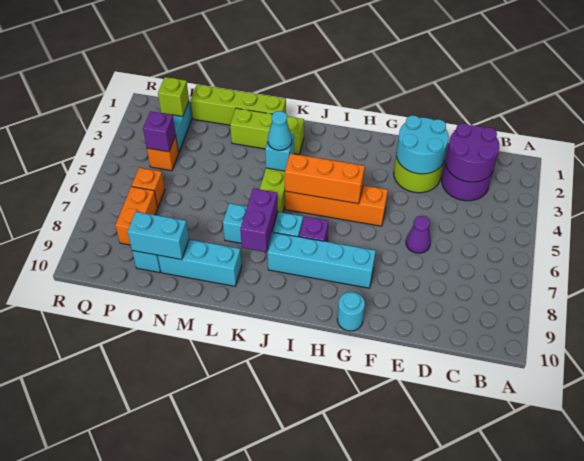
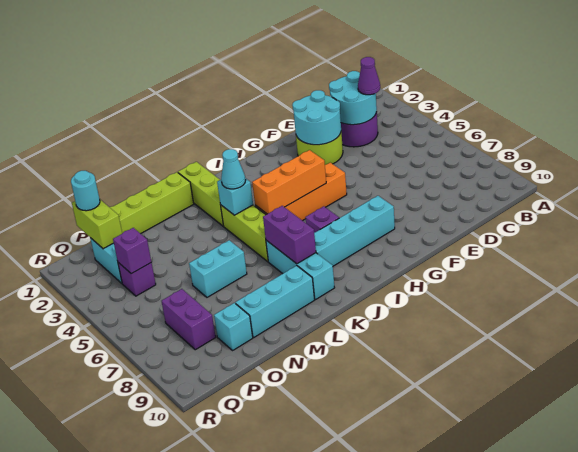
purple round brick C2:D3 level 2 -> cyan round brick C2:D3 level 2
purple cone E6 level 1 -> purple cone C3 level 3
cyan round brick G10 level 1 -> cyan round brick P1 level 3
cyan brick J7:L7 level 1 -> cyan brick K7:K9 level 1
lime brick K2:M2 level 1 -> lime brick K1:K3 level 1
cyan brick N9:O9 level 2 -> cyan brick M6:N6 level 1
lime brick P2 level 2 -> lime brick P1:P2 level 2
orange brick P4 level 1 -> purple brick P4 level 1
orange brick P6 level 1 -> none
orange brick P7:P8 level 1 -> purple brick P7:P8 level 1

